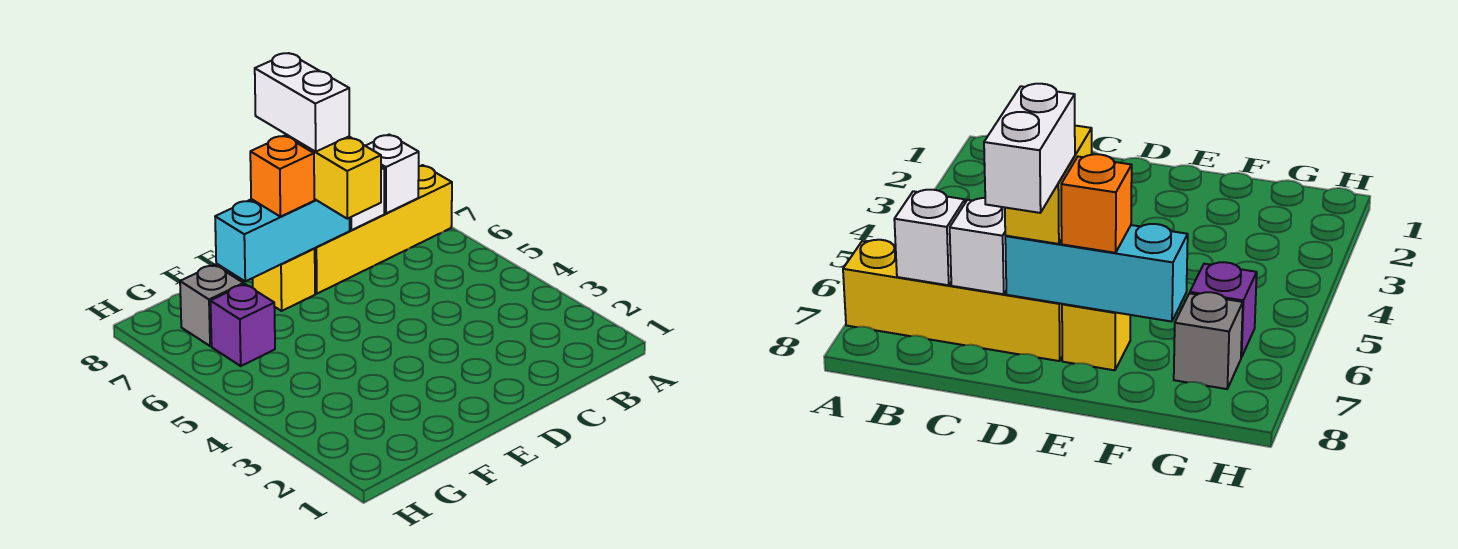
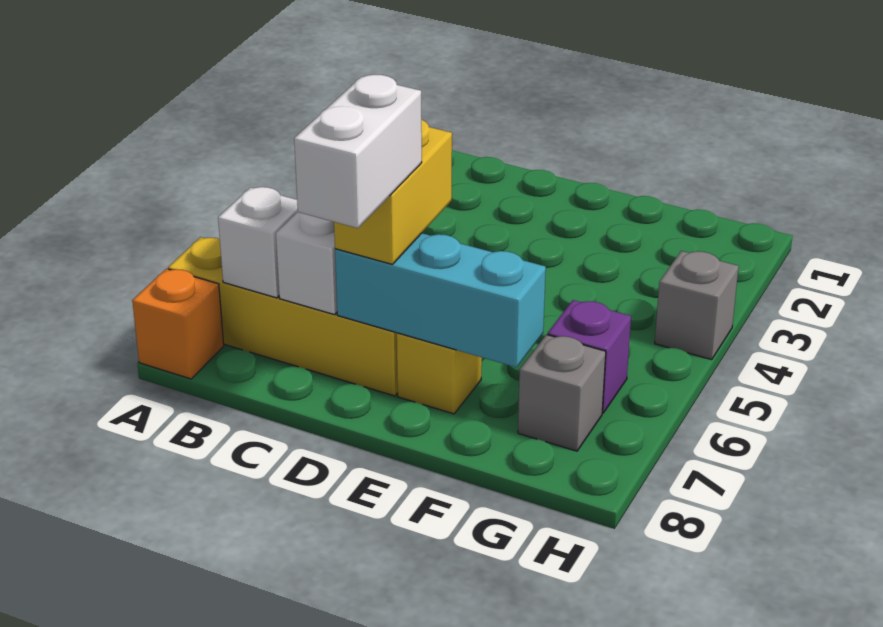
orange brick E7 level 3 -> orange brick A8 level 1
none -> grey brick H4 level 1

